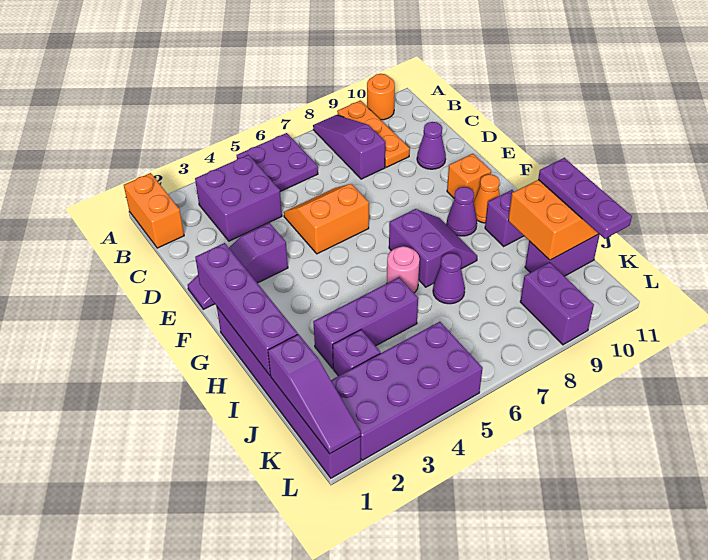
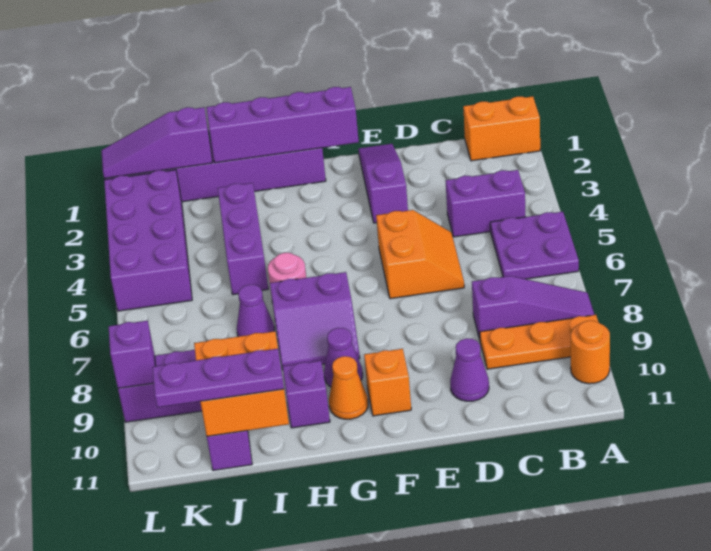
purple brick B3:C4 level 1 -> purple brick B4:C4 level 1
purple brick J3 level 1 -> purple brick L9 level 2

